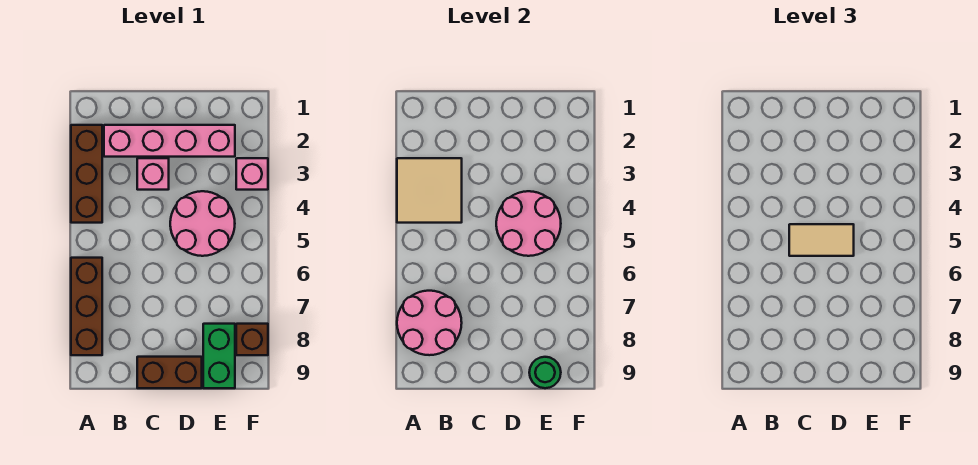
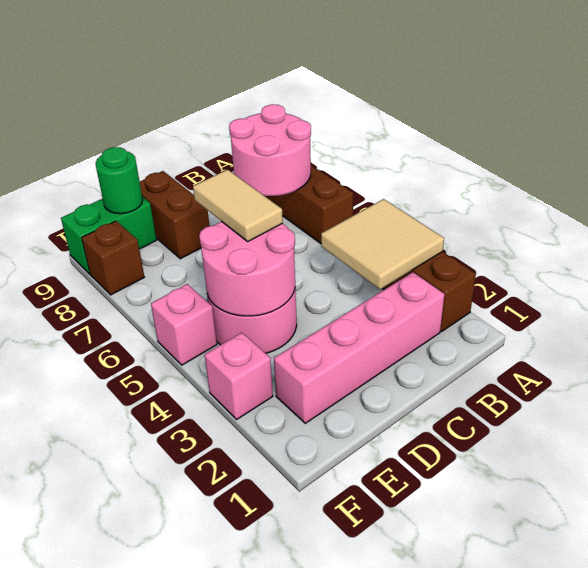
pink brick C3 level 1 -> pink brick F5 level 1
tan tile C5:D5 level 3 -> tan tile D5:D6 level 3
brown brick C9:D9 level 1 -> brown brick D8:D9 level 1
green brick E8:E9 level 1 -> green brick E9:F9 level 1

